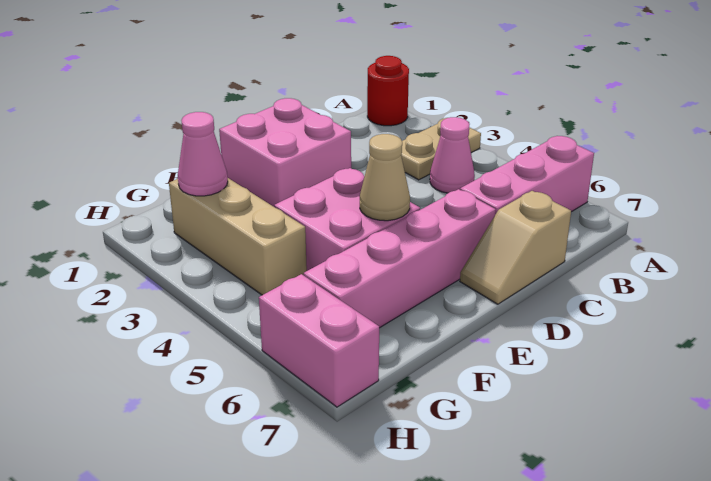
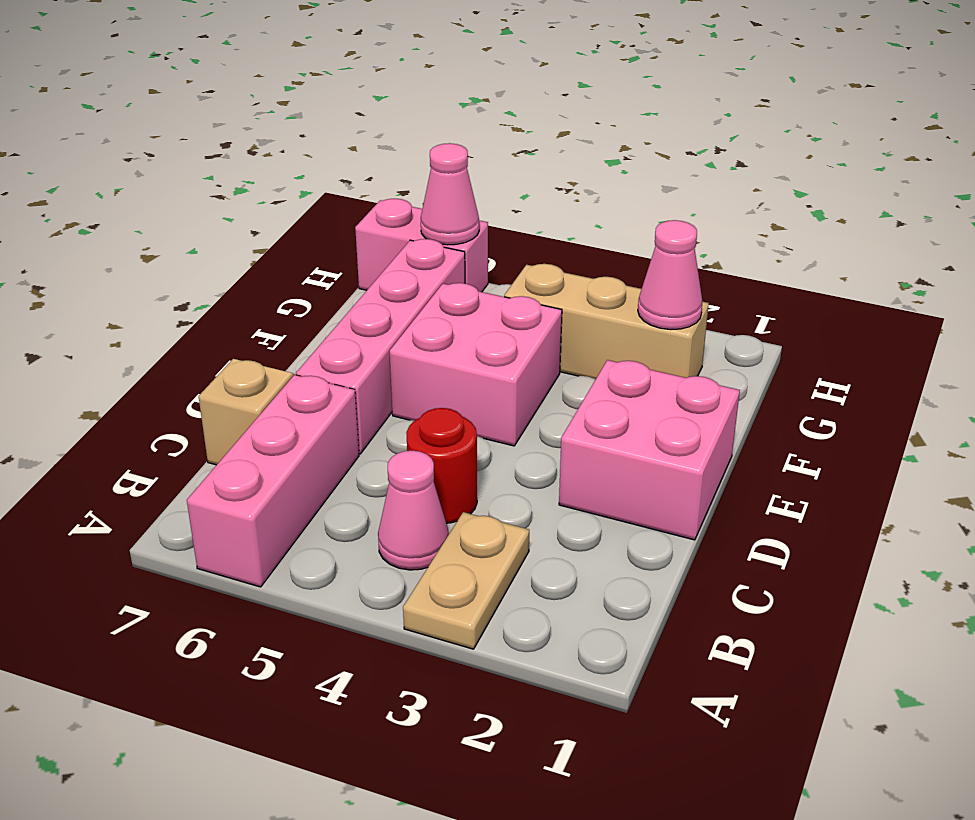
red round brick A1 level 1 -> red round brick C4 level 1
tan cone E5 level 2 -> none
none -> pink cone H6 level 2

